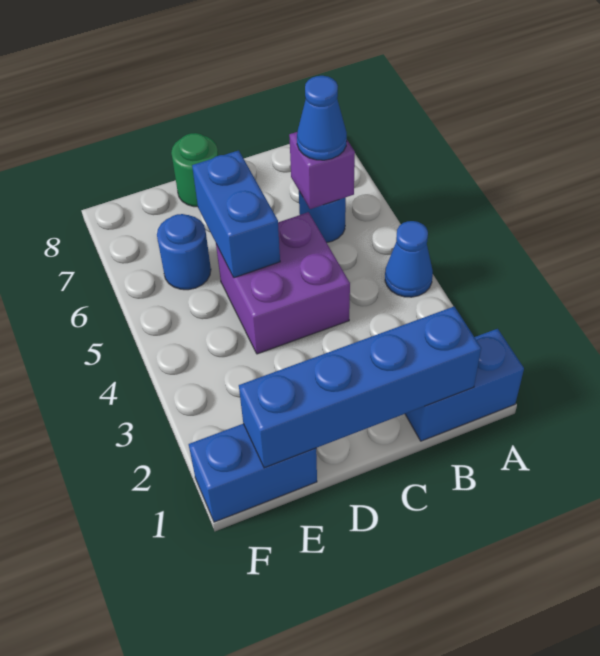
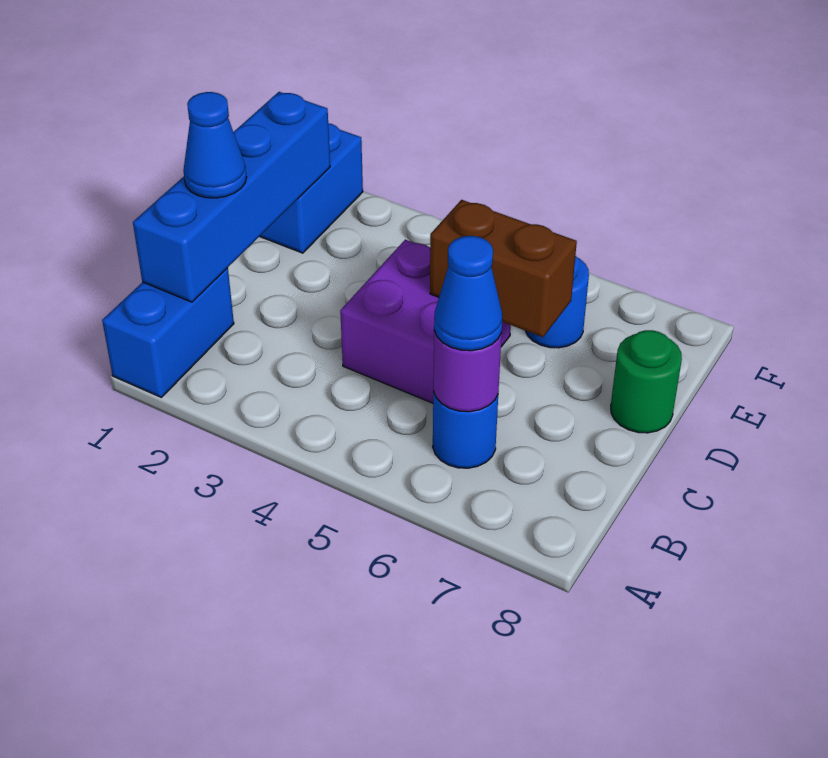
blue cone A4 level 1 -> blue cone C1 level 3
purple brick B6 level 2 -> purple round brick B6 level 2
blue brick D5:D6 level 2 -> brown brick D5:D6 level 2

